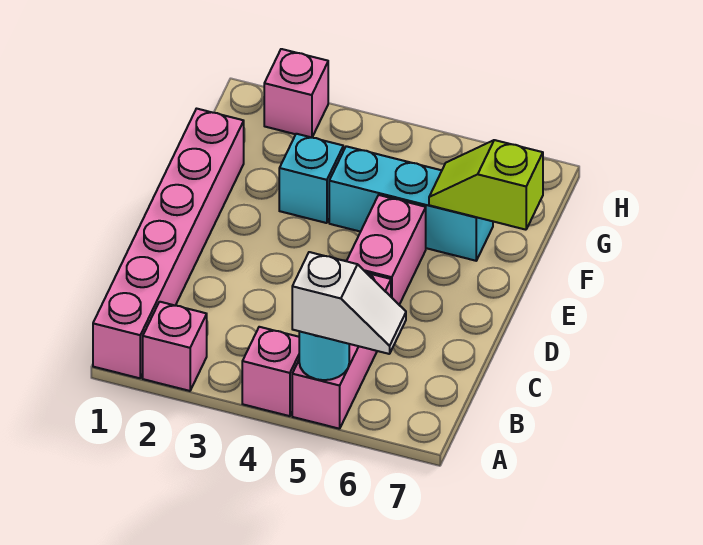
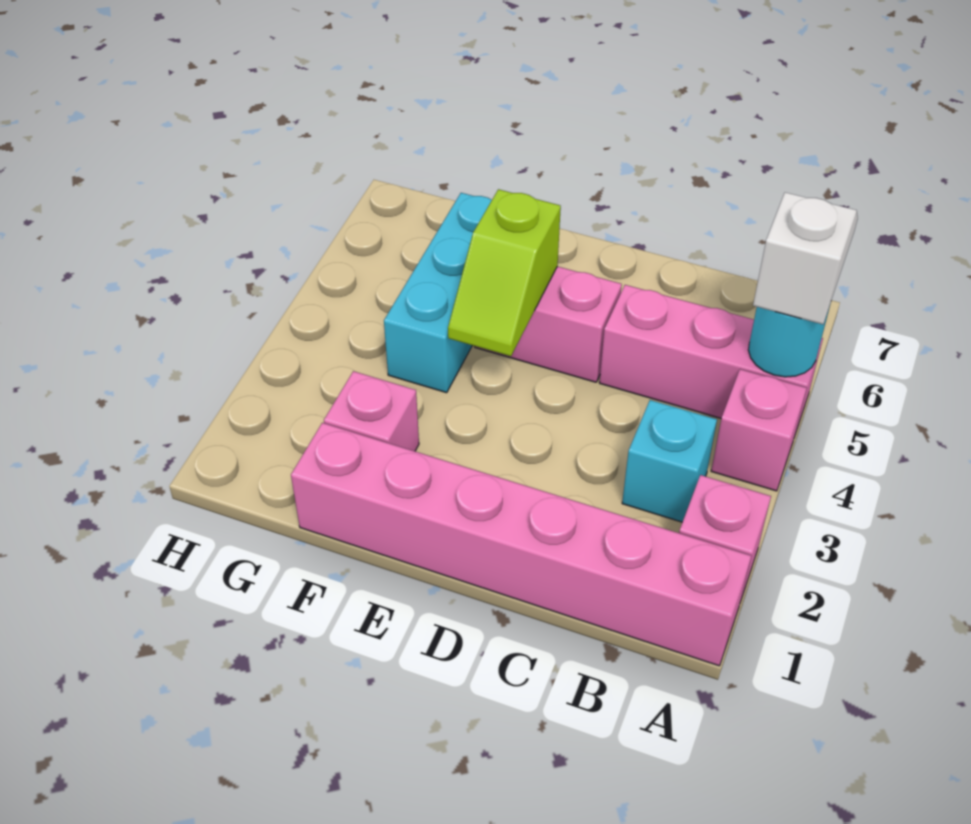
cyan brick F3 level 1 -> cyan brick B3 level 1
lime slope F6:F7 level 2 top 7 -> lime slope E4:E5 level 2 top 5
pink brick H2 level 1 -> pink brick F2 level 1

